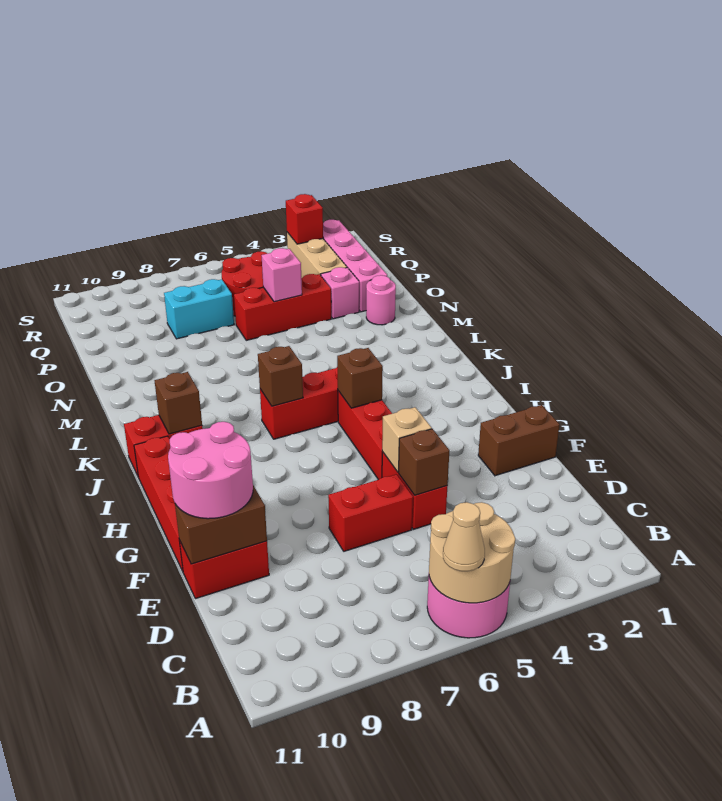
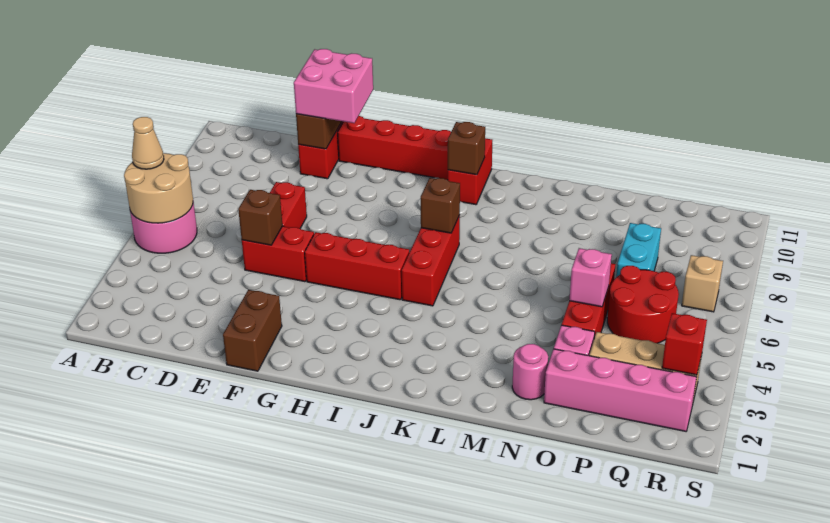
pink round brick E10:F11 level 3 -> pink brick E10:F11 level 3
tan brick F5 level 2 -> tan brick R7 level 1
brown brick I5 level 2 -> none

